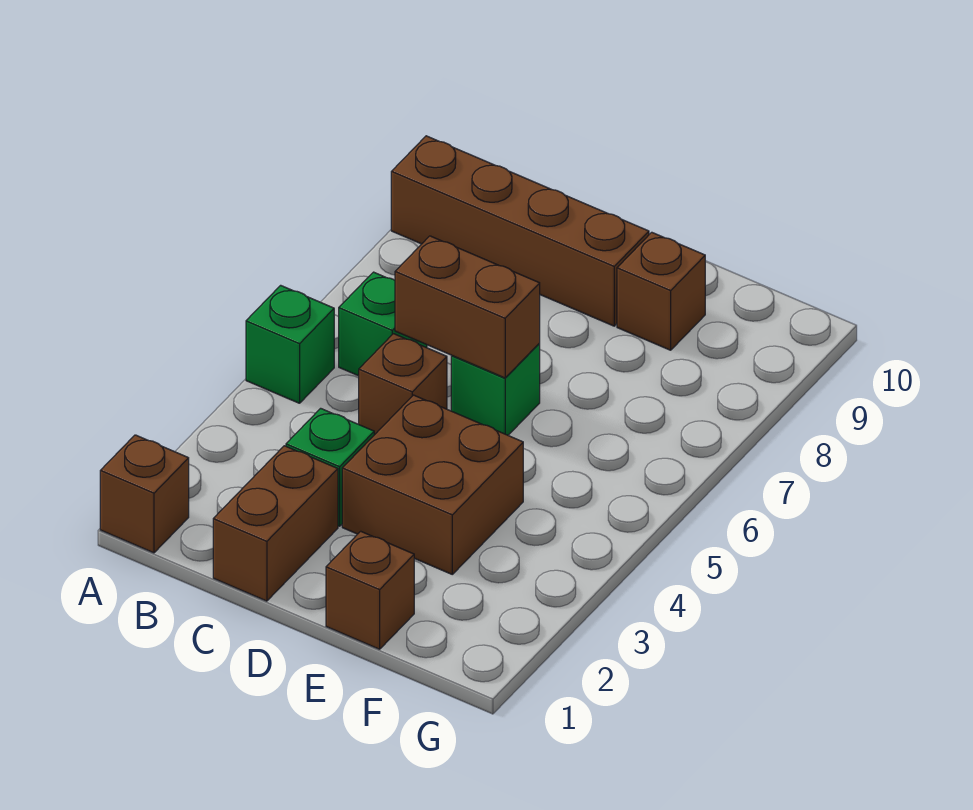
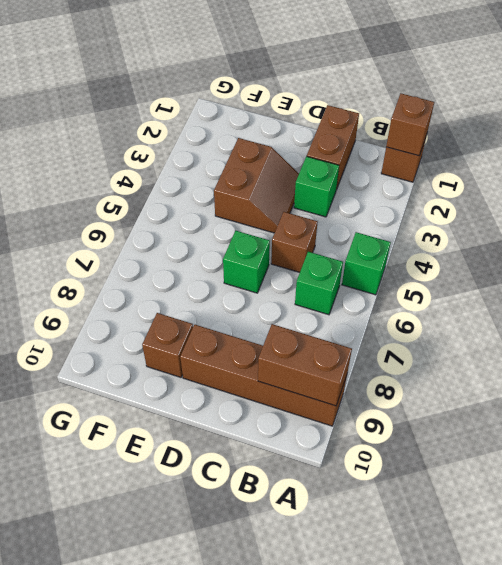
brown brick C6:D6 level 2 -> brown brick A9:B9 level 2
brown brick D3:E4 level 1 -> brown slope D3:E4 level 1 top E
brown brick E1 level 1 -> brown brick A1 level 2

